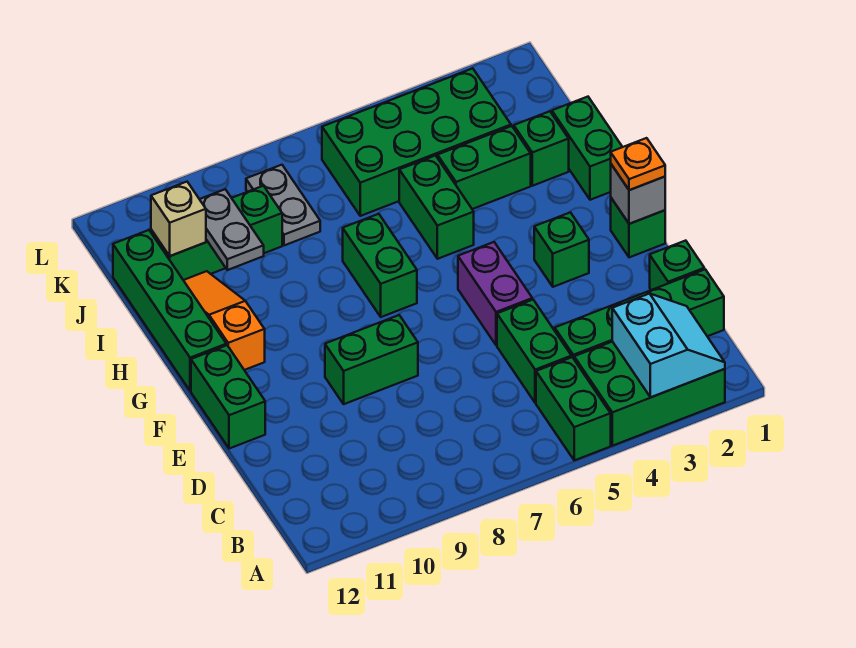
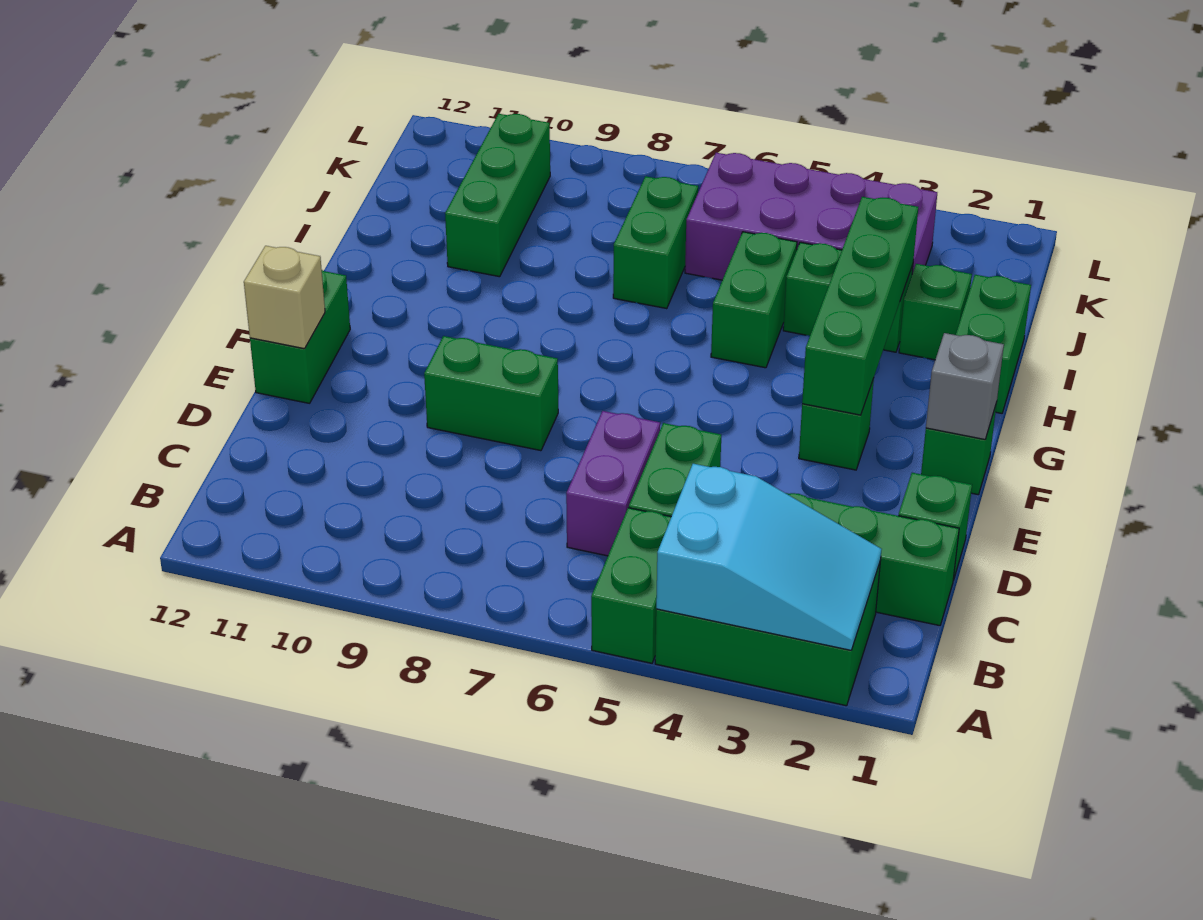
cyan slope A2:B3 level 2 top 3 -> cyan slope A2:B4 level 2 top 4
purple brick E5:F5 level 1 -> purple brick C6:D6 level 1
orange plate F1 level 3 -> none
green brick G7:H7 level 1 -> green brick I7:J7 level 1
orange slope G11:I11 level 1 top G -> none
green brick G12:J12 level 1 -> green brick F3:I3 level 2
grey plate I10:J10 level 2 -> none
green brick J3:K6 level 1 -> purple brick J3:K6 level 1
grey plate J8:K8 level 1 -> none
green brick J9:J11 level 1 -> green brick I10:K10 level 1
tan brick J11 level 2 -> tan brick E12 level 2

